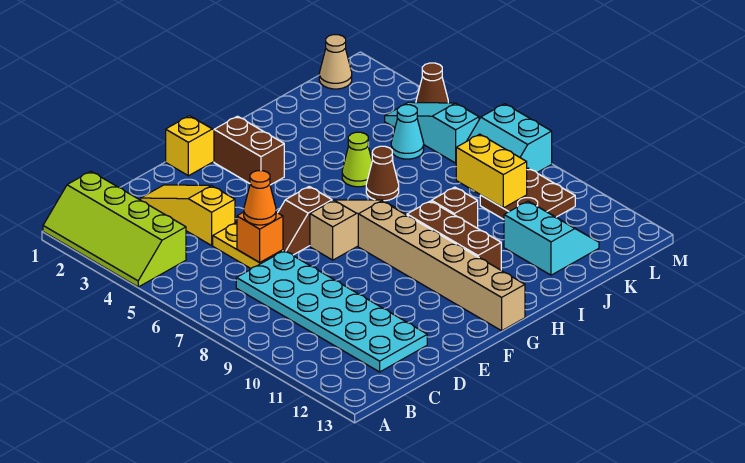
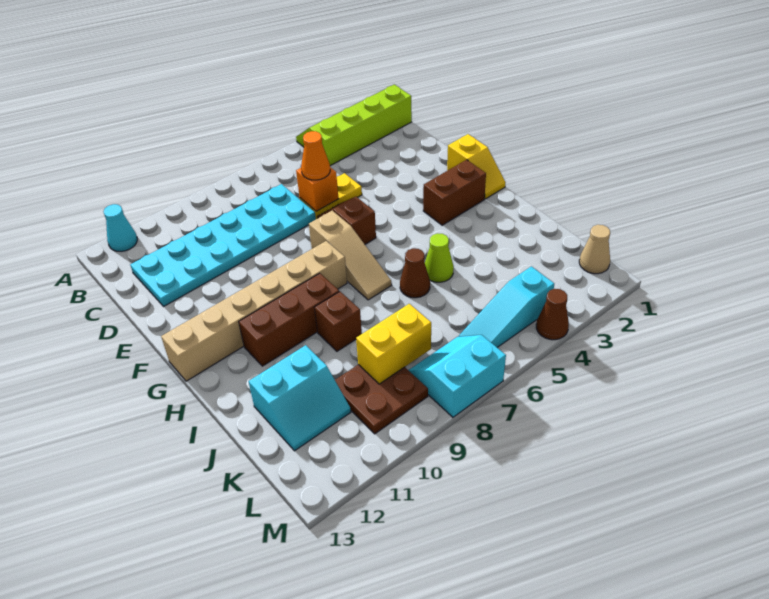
yellow slope D2:D4 level 1 top 4 -> none
cyan cone K5 level 1 -> cyan cone A12 level 1
cyan slope L4:L6 level 1 top 6 -> cyan slope L4:L6 level 1 top 4

